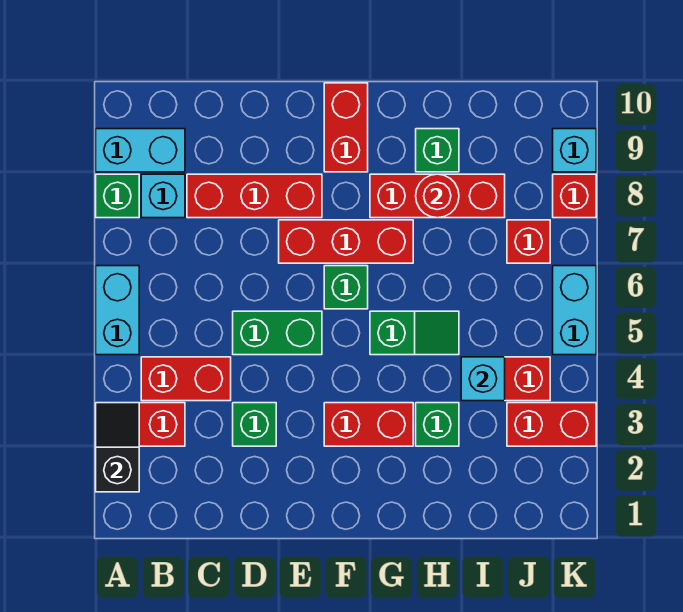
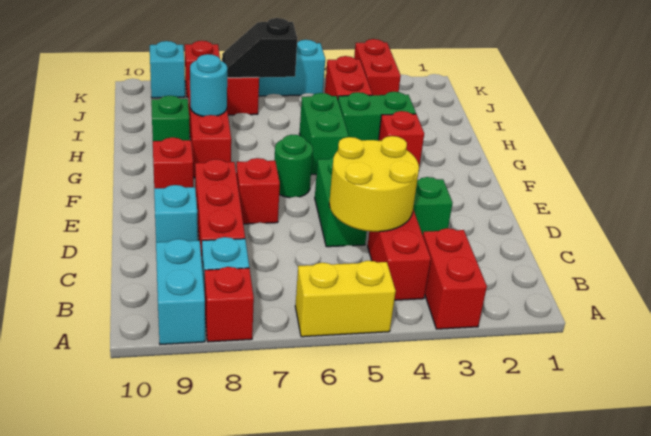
black slope A2:A3 level 2 top 2 -> black slope J6:J7 level 2 top 6
cyan brick A5:A6 level 1 -> yellow brick A5:A6 level 1
green brick A8 level 1 -> red brick A8 level 1
none -> yellow round brick C4:D5 level 2
red brick E7:G7 level 1 -> red brick E7 level 1
red brick F3:G3 level 1 -> red brick G3 level 1
green brick F6 level 1 -> green round brick F6 level 1
red brick F9:F10 level 1 -> red brick F9 level 1
green slope G5:H5 level 1 top G -> green brick G5:H5 level 1
green brick H3 level 1 -> green brick H3:H4 level 1
red round brick H8 level 2 -> cyan round brick H8 level 2
cyan brick I4 level 2 -> cyan brick D9 level 1

